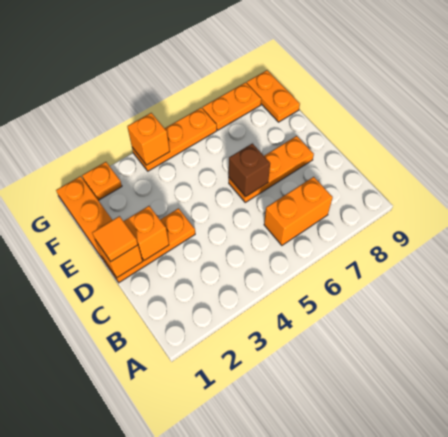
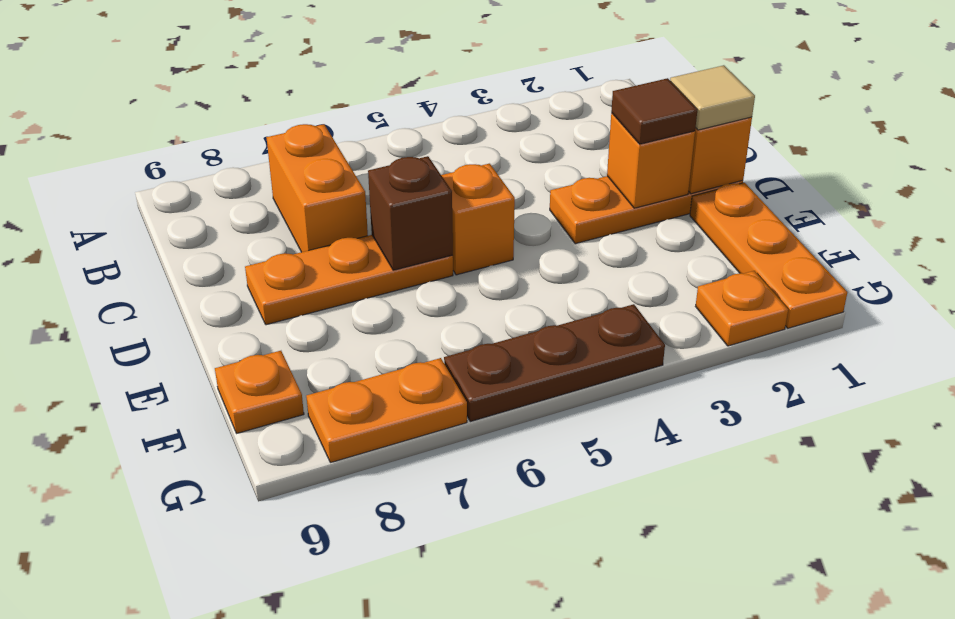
orange brick B6:B7 level 1 -> orange brick B7:C7 level 1
orange tile D1 level 3 -> tan tile D1 level 3
none -> brown tile D2 level 3
orange plate F9:G9 level 1 -> orange plate F9 level 1
orange plate G4:G6 level 1 -> brown plate G4:G6 level 1
orange brick G4 level 2 -> orange brick D5 level 1

